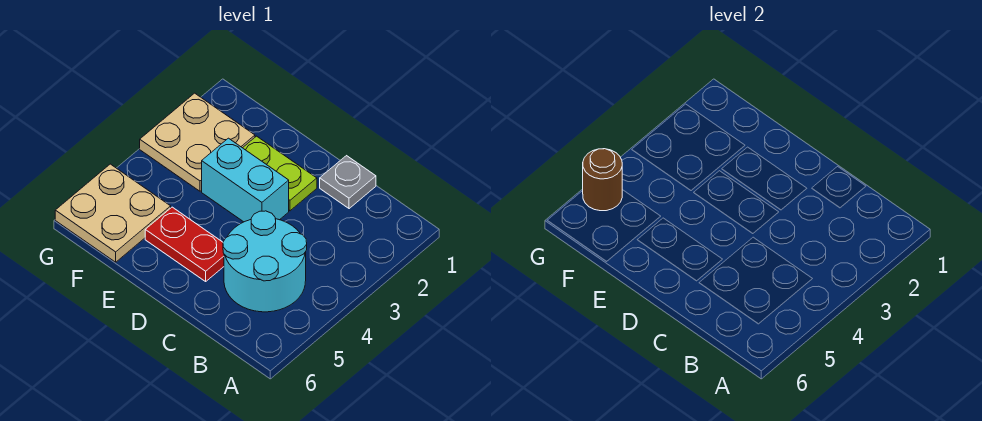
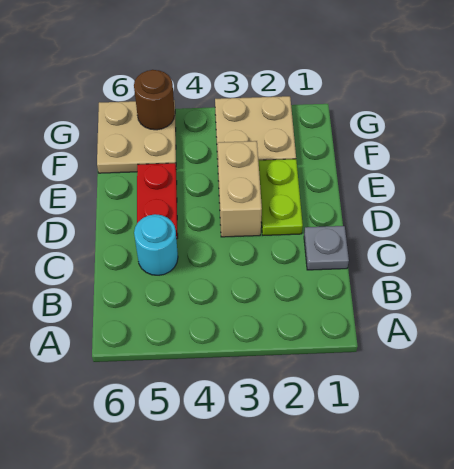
cyan round brick B4:C5 level 1 -> cyan round brick C5 level 1
cyan brick D3:E3 level 1 -> tan brick D3:E3 level 1

